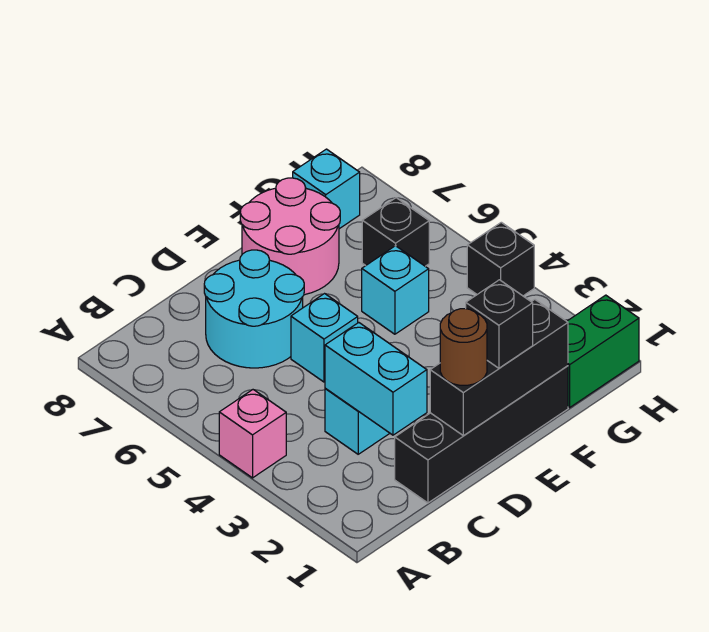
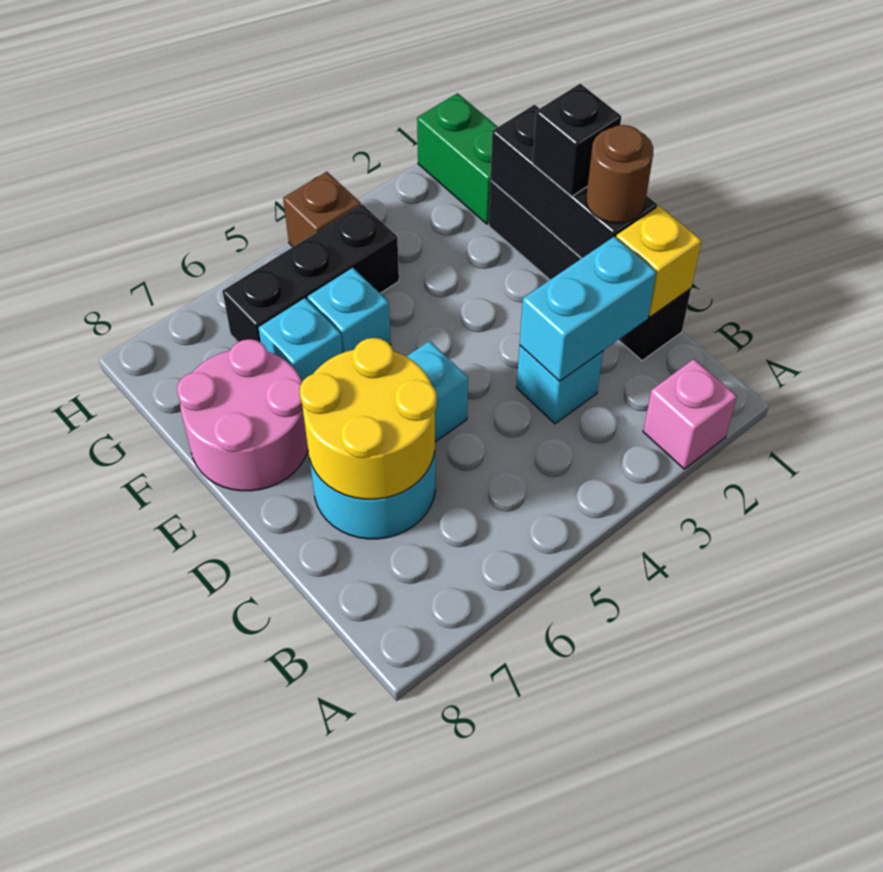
pink brick A4 level 1 -> pink brick A2 level 1
none -> yellow brick C1 level 2
none -> yellow round brick C6:D7 level 2
black brick G6 level 1 -> black brick G4:G6 level 1
cyan brick G8 level 1 -> cyan brick F6 level 1
black brick H4 level 1 -> brown brick H4 level 1

